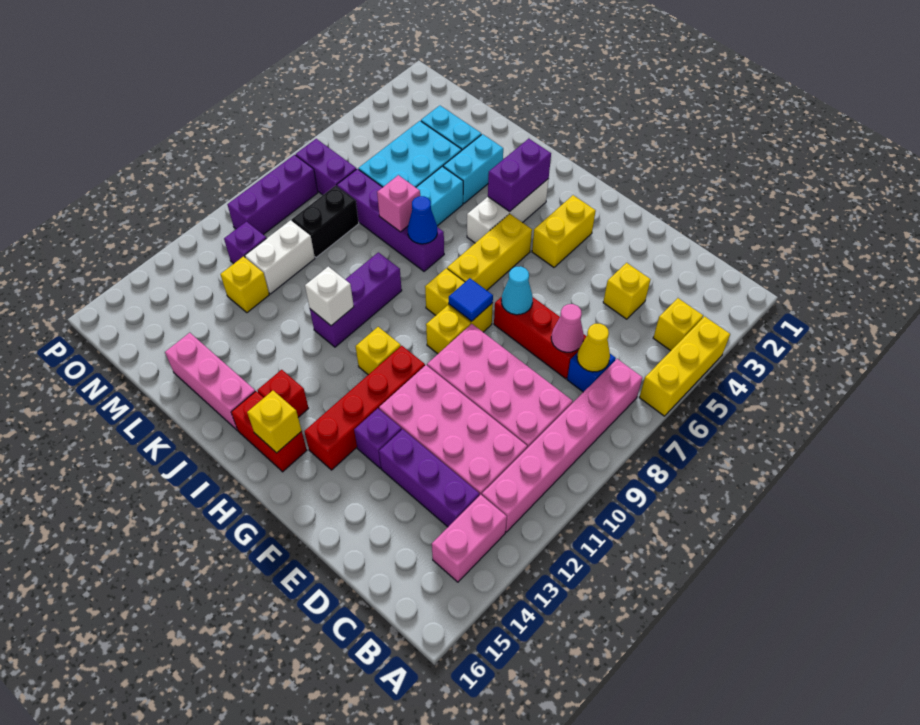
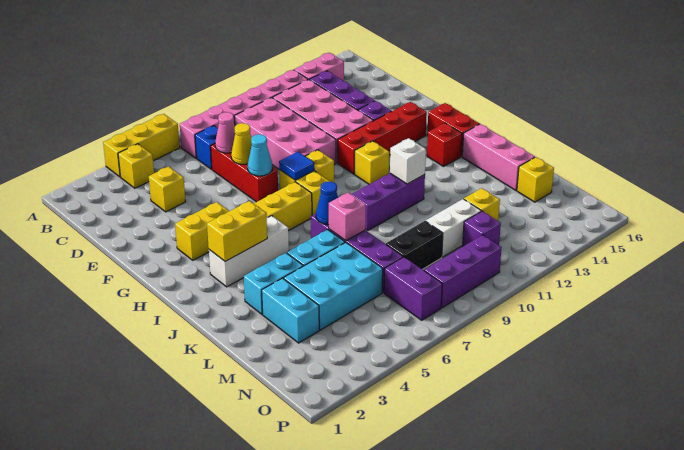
yellow cone C7 level 2 -> yellow cone E7 level 2
yellow brick H15 level 2 -> yellow brick M15 level 1
purple brick I3:I4 level 2 -> yellow brick I3:I4 level 2

